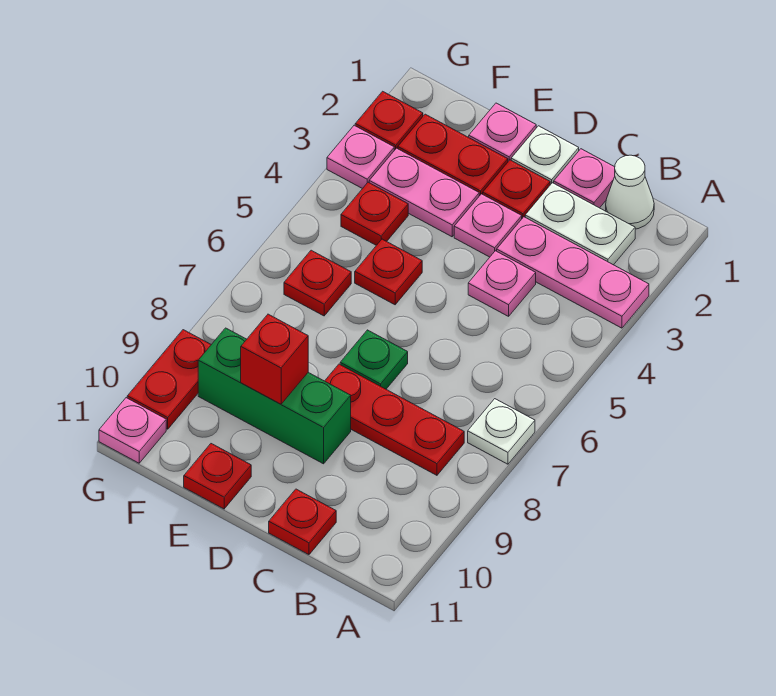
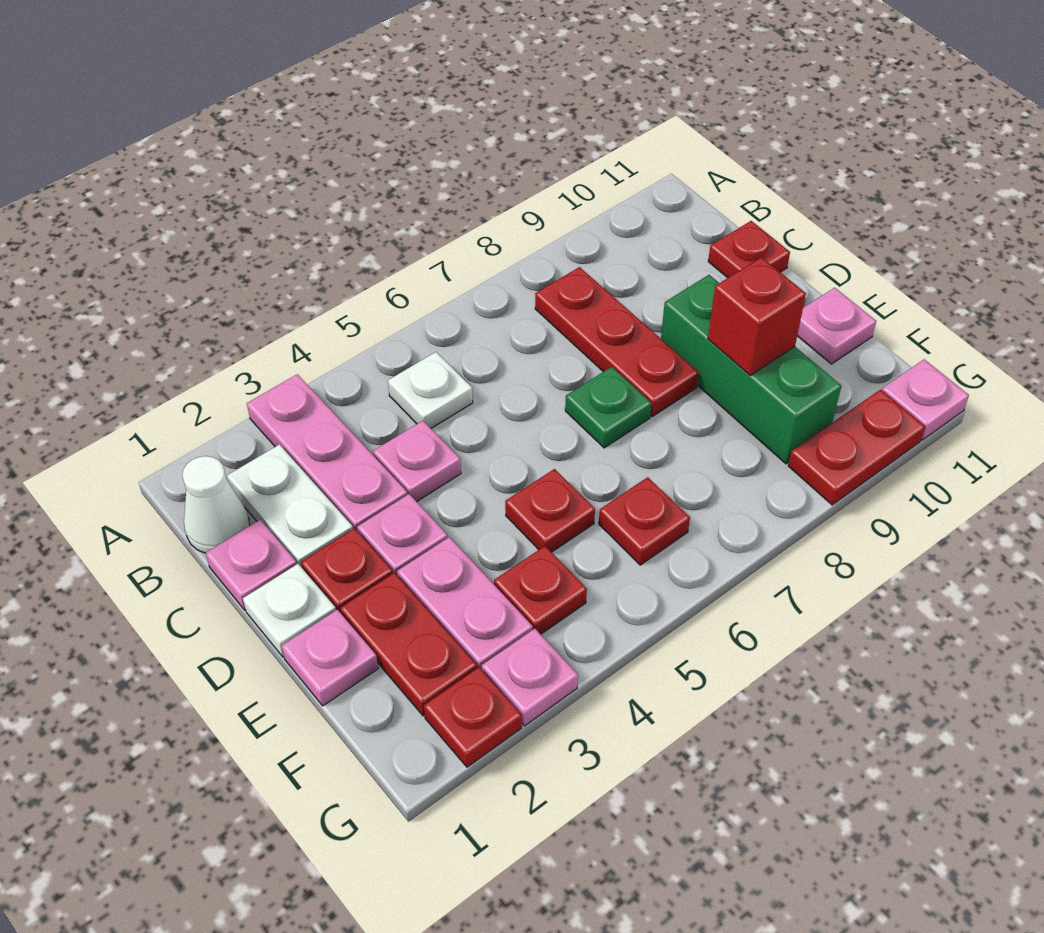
white plate A7 level 1 -> white plate B5 level 1
red plate E11 level 1 -> pink plate E11 level 1

